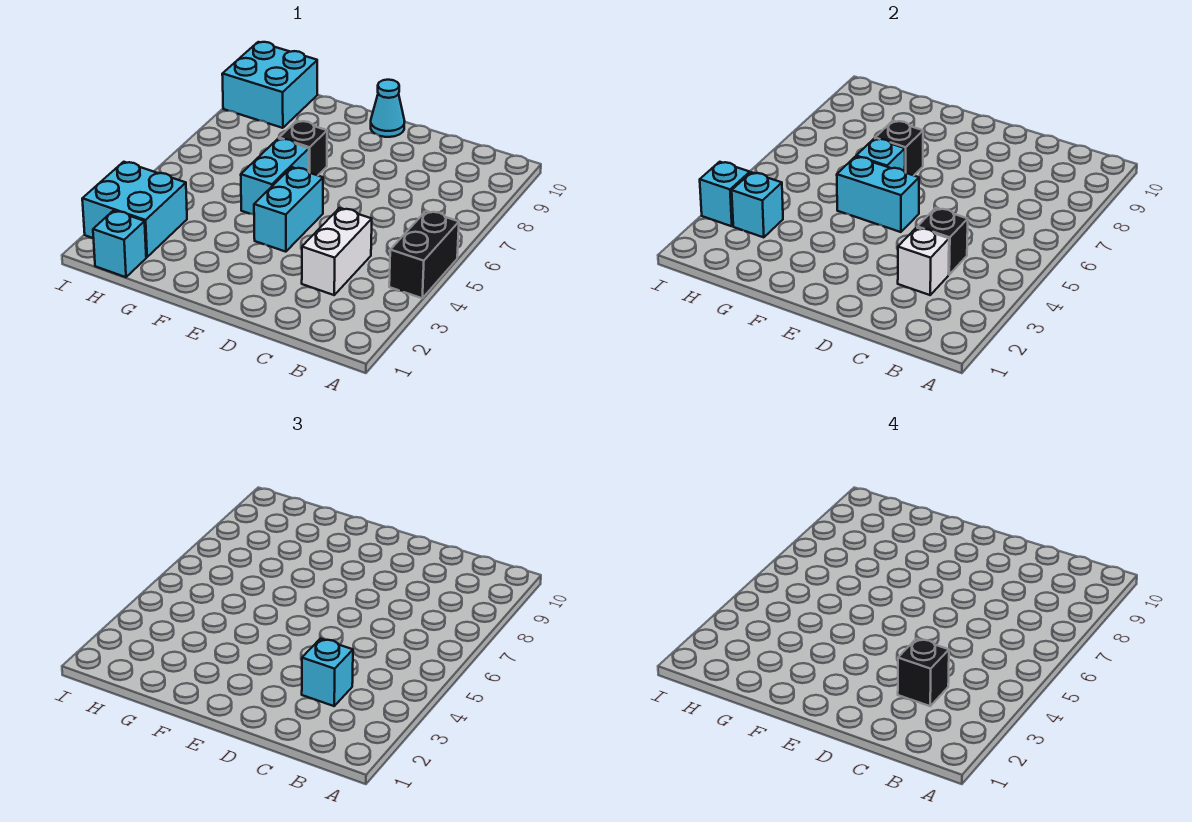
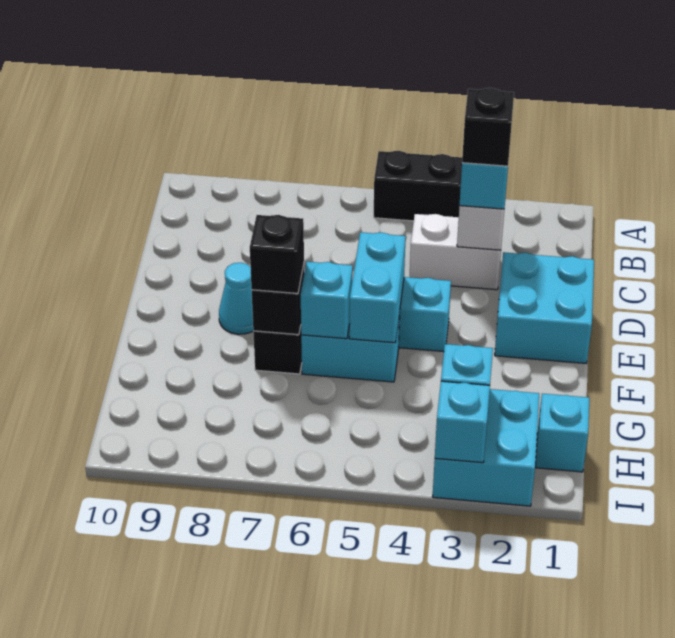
black brick C4 level 2 -> black brick F7 level 3
cyan cone E10 level 1 -> cyan cone E8 level 1
cyan brick H9:I10 level 1 -> cyan brick D1:E2 level 1

